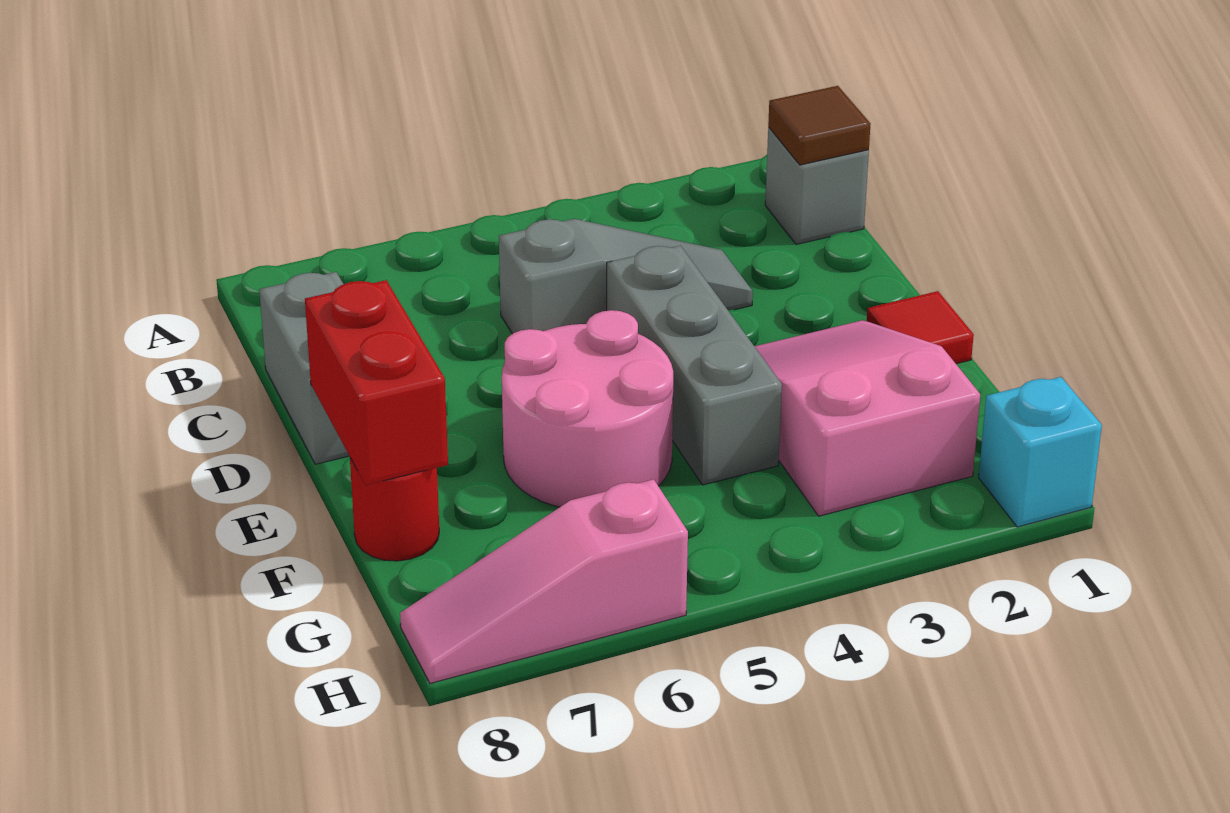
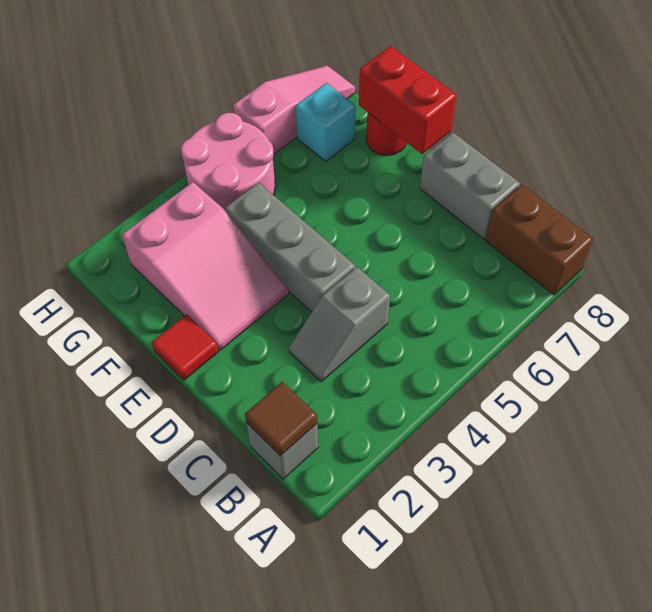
none -> brown brick A8:B8 level 1
grey slope C3:C5 level 1 top 5 -> grey slope C3:C4 level 1 top 4
pink round brick E5:F6 level 1 -> pink round brick G4:H5 level 1
cyan brick H1 level 1 -> cyan brick G7 level 1

